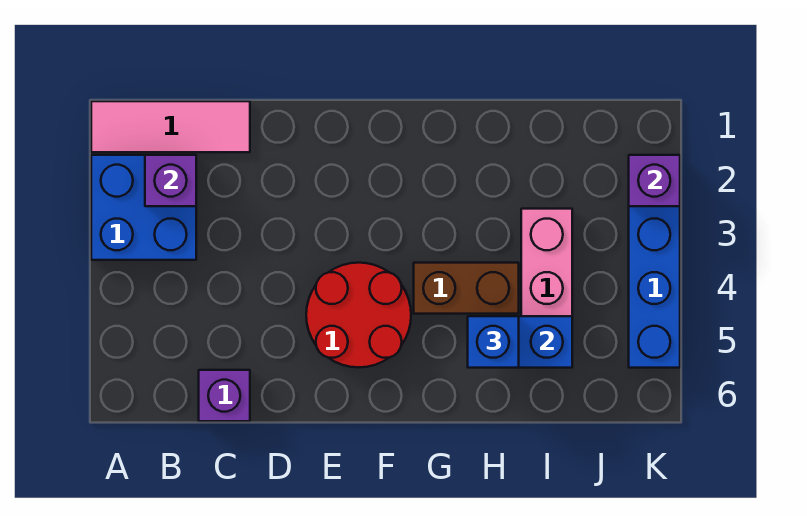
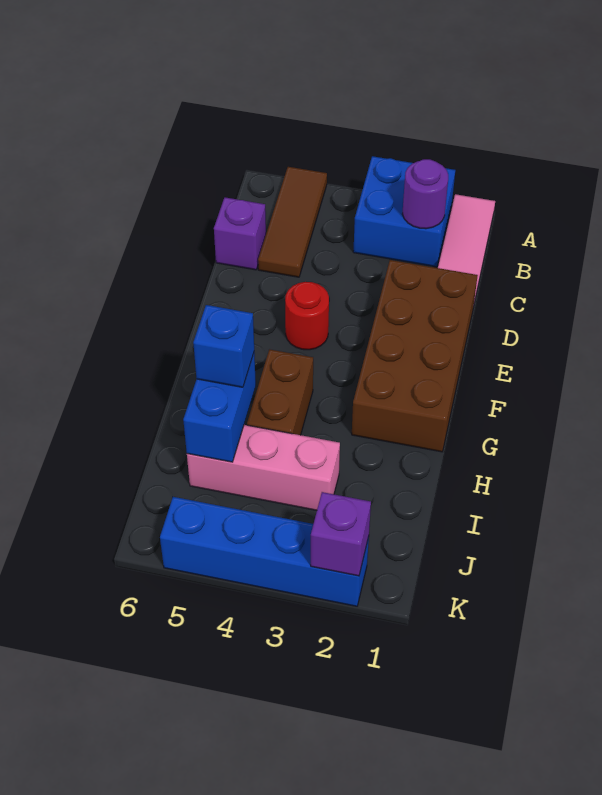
none -> brown tile A5:C5 level 1
purple brick B2 level 2 -> purple round brick B2 level 2
none -> brown brick D1:G2 level 1
red round brick E4:F5 level 1 -> red round brick E4 level 1

